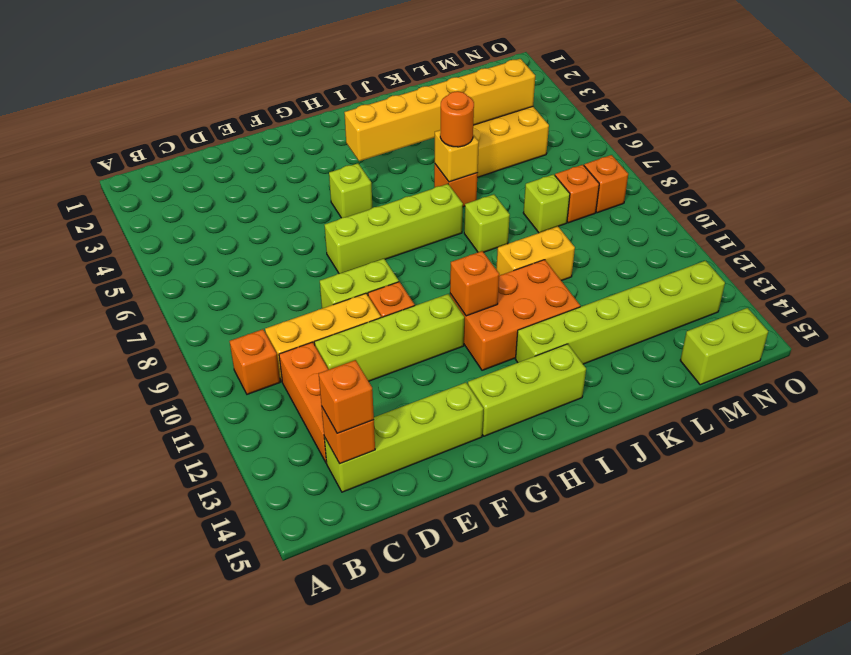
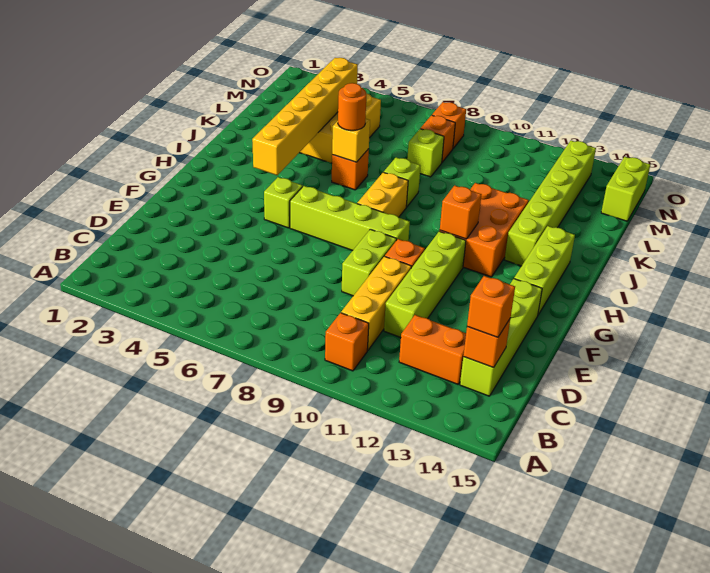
orange brick C11:C13 level 1 -> orange brick C12:C13 level 1
lime brick F7:I7 level 1 -> lime brick G6:G9 level 1
yellow brick J10:K10 level 1 -> yellow brick H8:I8 level 1

